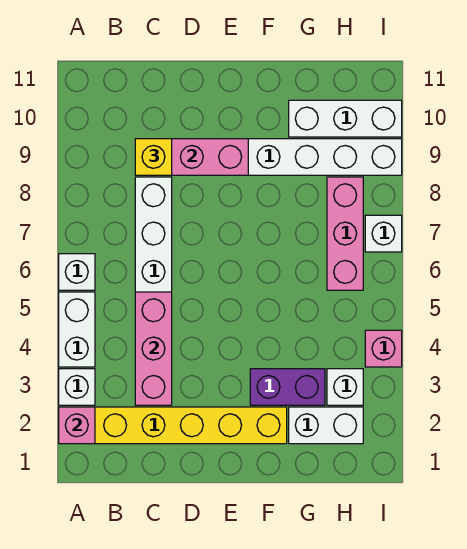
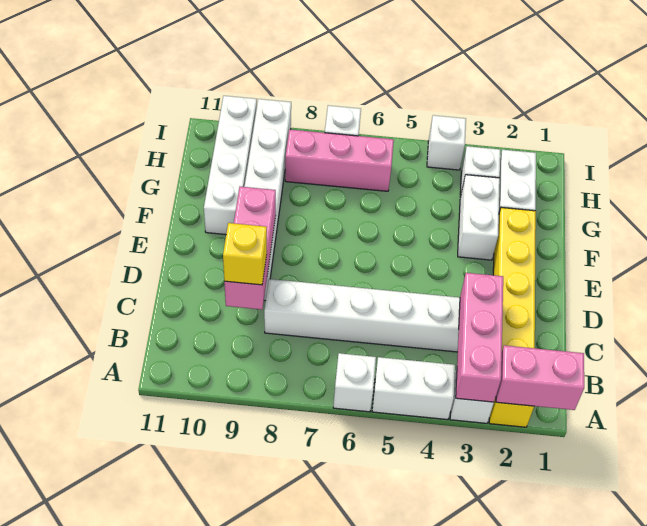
pink brick A2 level 2 -> pink brick A1:A2 level 2
pink brick C3:C5 level 2 -> pink brick A3:C3 level 2
purple brick F3:G3 level 1 -> white brick F3:G3 level 1
white brick G10:I10 level 1 -> white brick F10:I10 level 1
pink brick I4 level 1 -> white brick I4 level 1

